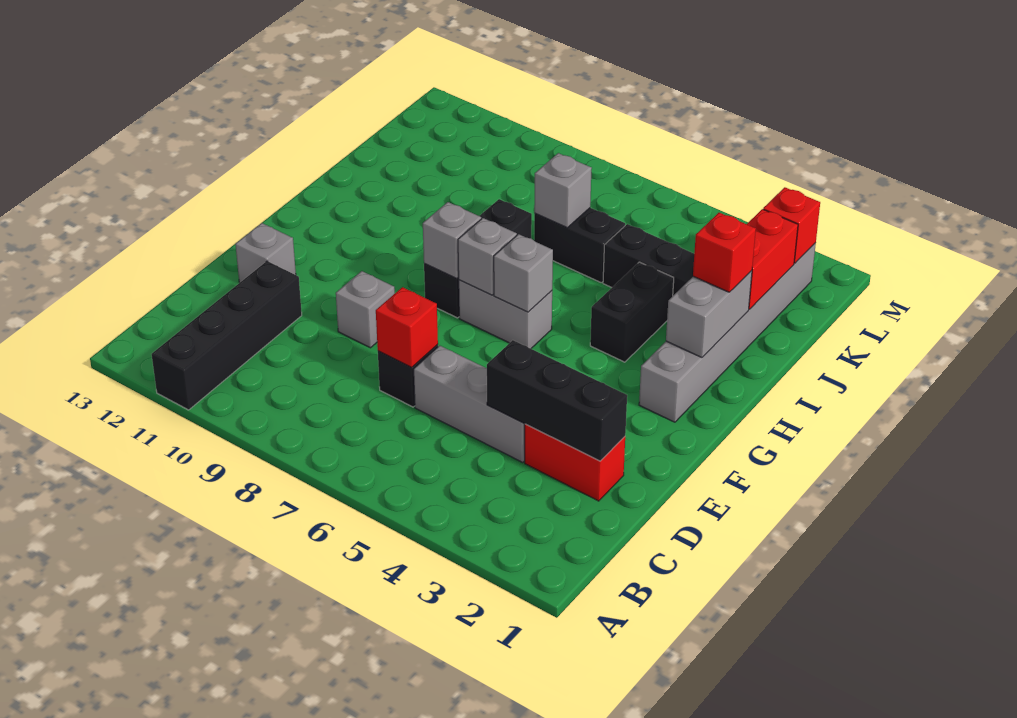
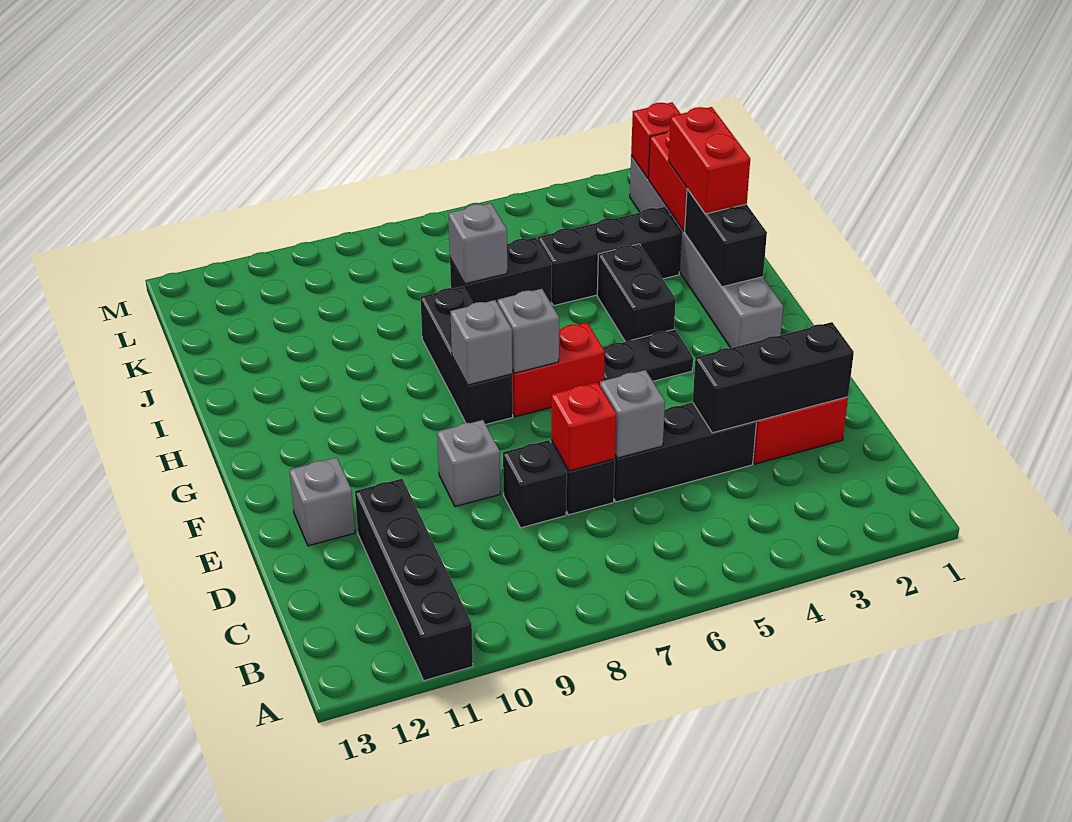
grey brick D4:D6 level 1 -> black brick D4:D6 level 1
none -> black brick D8 level 1
none -> black plate G4:G5 level 1
grey brick G6:G7 level 1 -> red brick G6:G7 level 1
grey brick G6 level 2 -> grey brick D6 level 2
grey brick H2:I2 level 2 -> black brick H2:I2 level 2
red brick I2 level 3 -> red brick I2:J2 level 3

